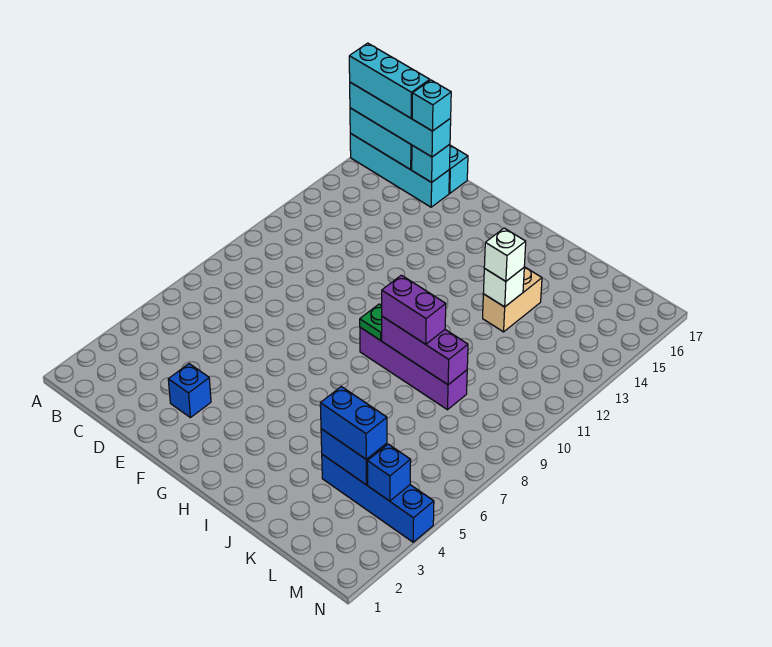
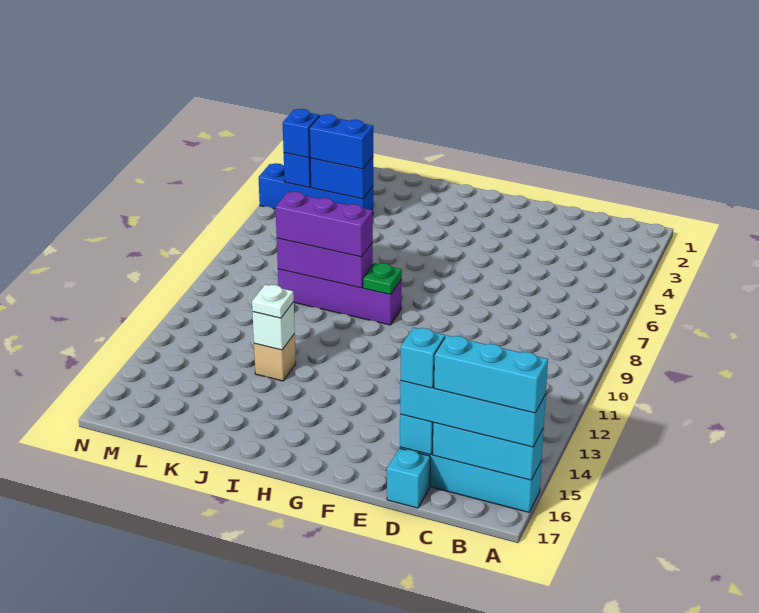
blue brick E3 level 1 -> blue brick M4 level 3
purple brick I9:J9 level 3 -> purple brick I9:K9 level 3
tan brick J13:J14 level 1 -> tan brick J13 level 1
white brick J13 level 3 -> white plate J13 level 3

